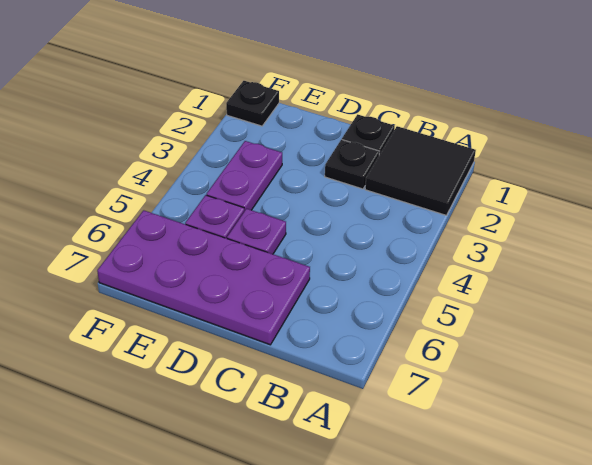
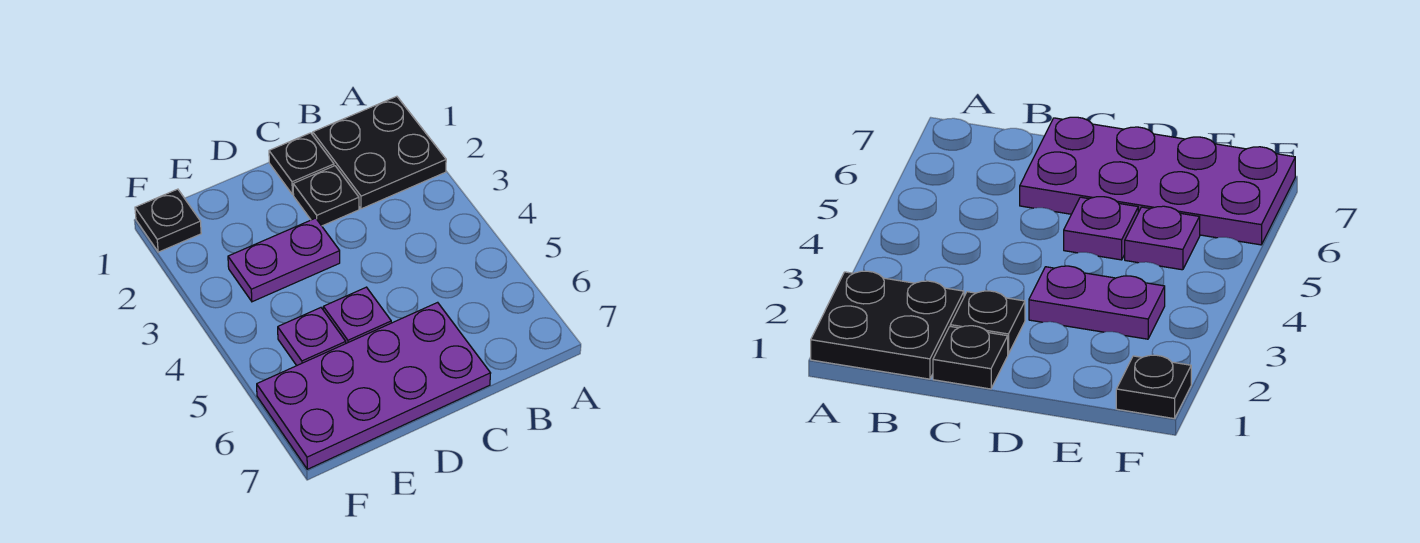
black tile A1:B2 level 1 -> black plate A1:B2 level 1
purple plate E3:E4 level 1 -> purple plate D3:E3 level 1

